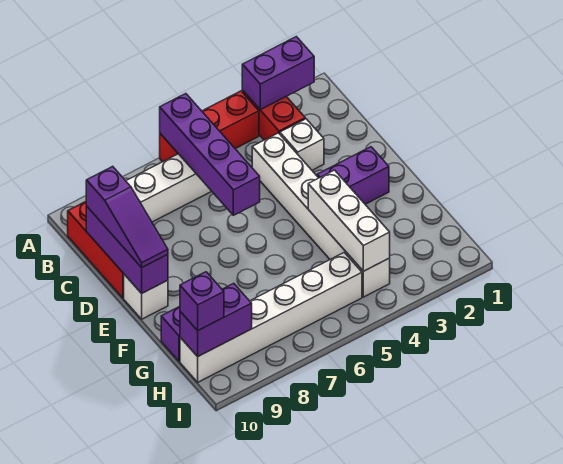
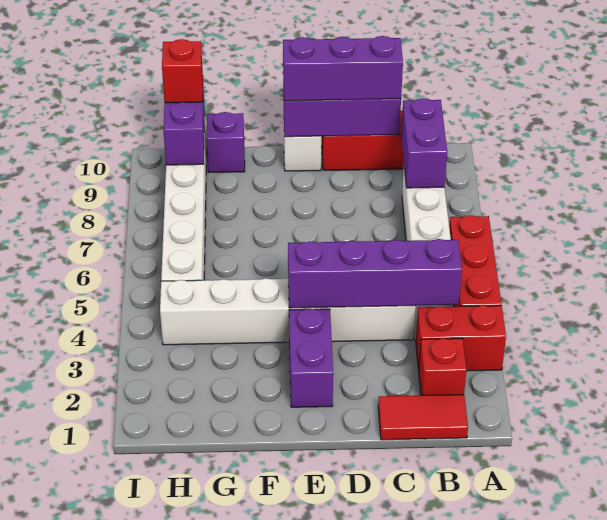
purple brick A2:A3 level 2 -> purple brick B8:B9 level 2
purple brick A6:D6 level 2 -> purple brick B4:E4 level 2
none -> red tile B1:C1 level 1
none -> red brick B2 level 1
white brick C3 level 1 -> none
purple slope C10:E10 level 3 top C -> purple brick C10:E10 level 3
white brick F4:H4 level 2 -> none
purple brick H10 level 3 -> red brick H10 level 3

